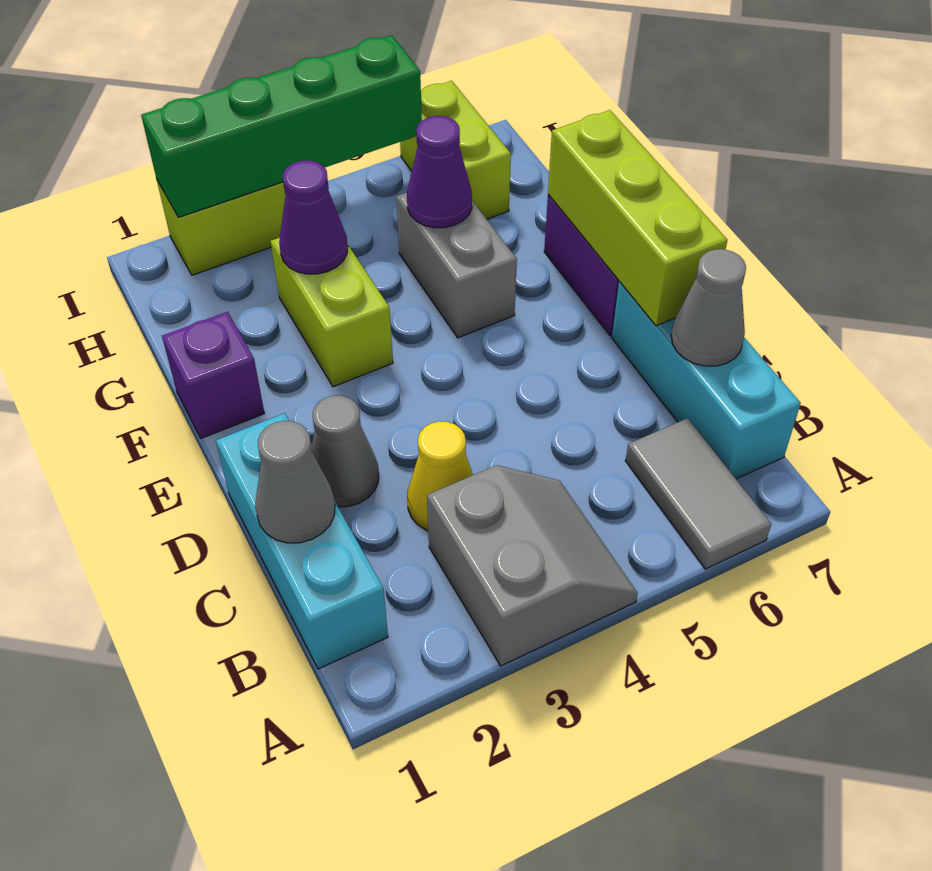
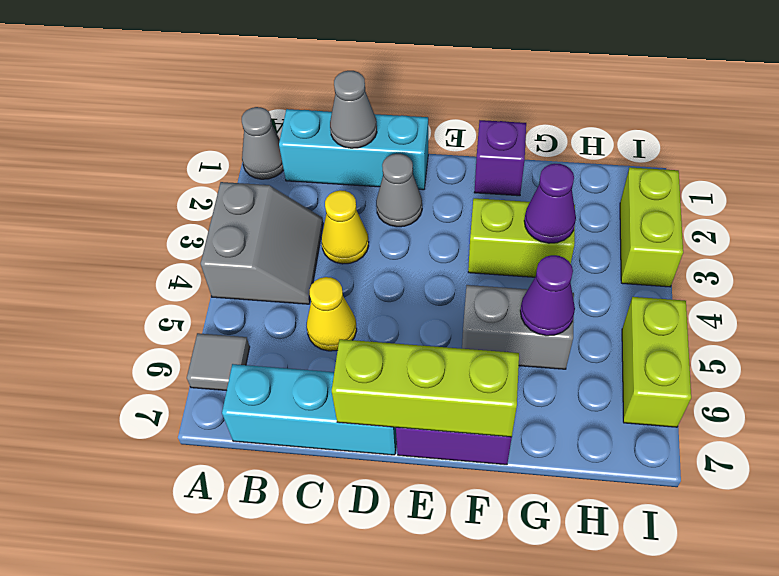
grey slope A3:B4 level 1 top 3 -> grey slope A3:B4 level 1 top A
grey tile A6:B6 level 1 -> grey tile A6 level 1
none -> yellow cone C5 level 1
grey cone C7 level 2 -> grey cone A1 level 1
lime brick H6:I6 level 1 -> lime brick I5:I6 level 1
green brick I2:I5 level 2 -> none

